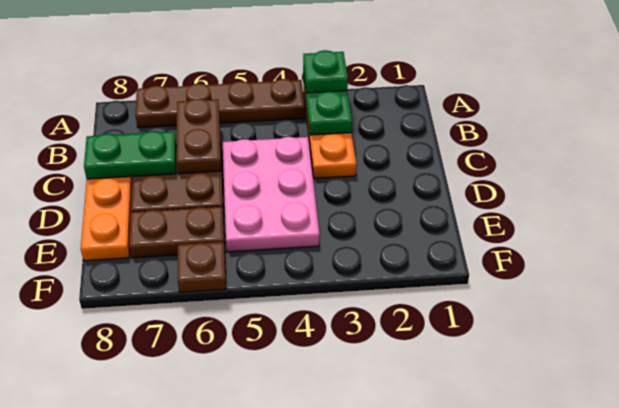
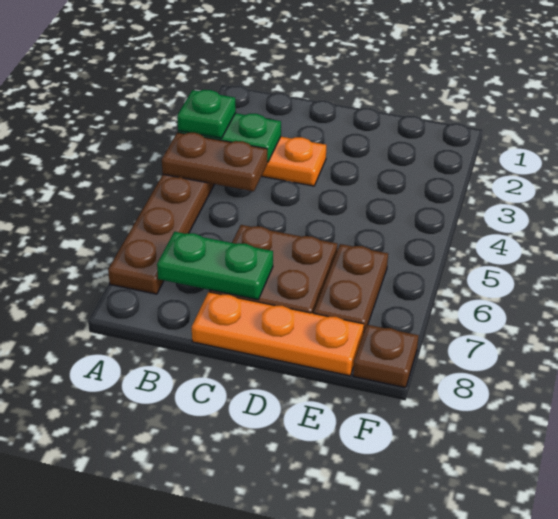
brown plate B6:C6 level 2 -> brown plate A4:B4 level 2
pink plate C4:E5 level 1 -> none
green plate C7:C8 level 2 -> green plate B7:C7 level 2
brown plate F6 level 1 -> brown plate F8 level 1

